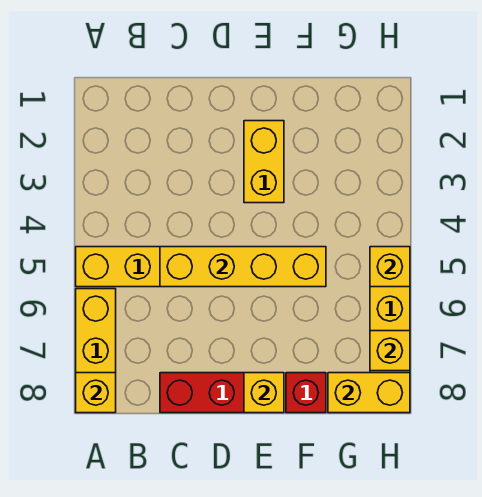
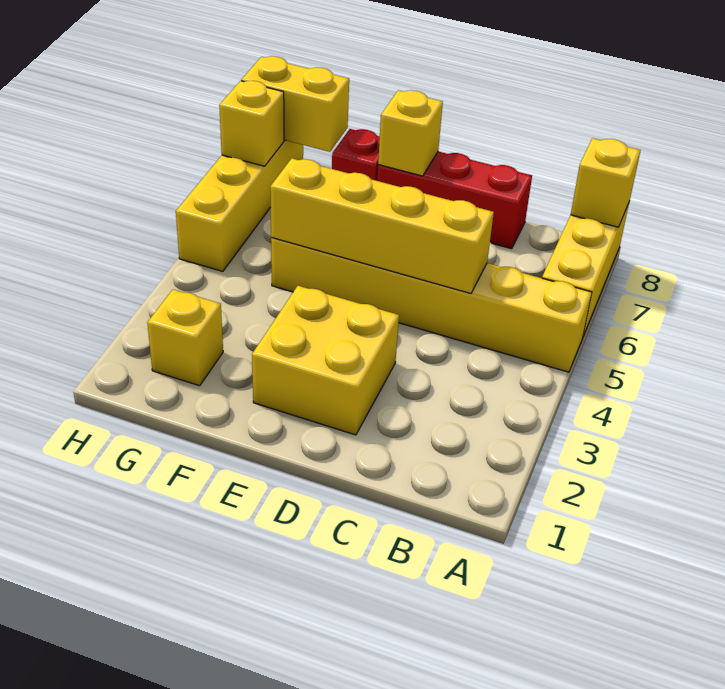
yellow brick E2:E3 level 1 -> yellow brick D2:E3 level 1
yellow brick H5 level 2 -> yellow brick G2 level 1

